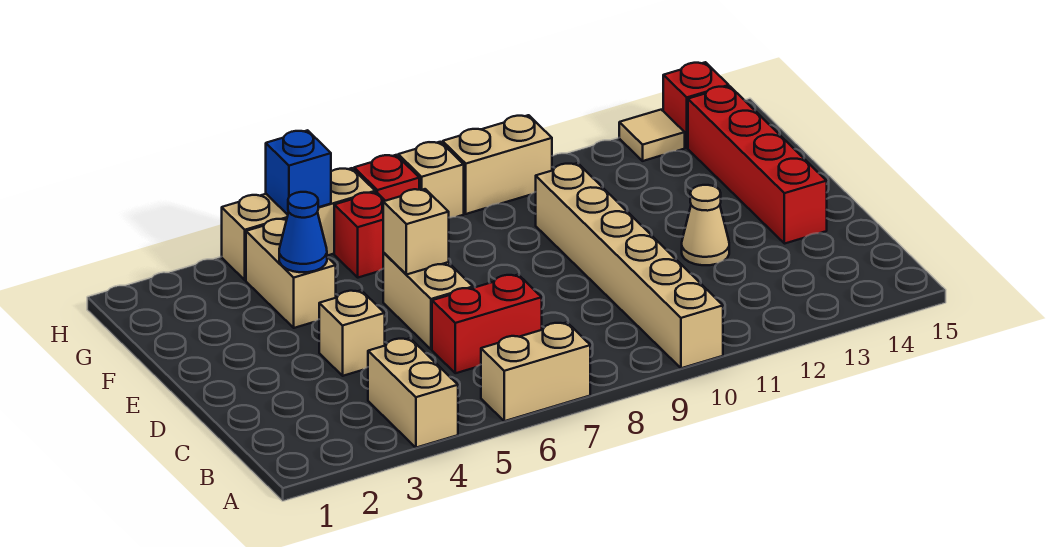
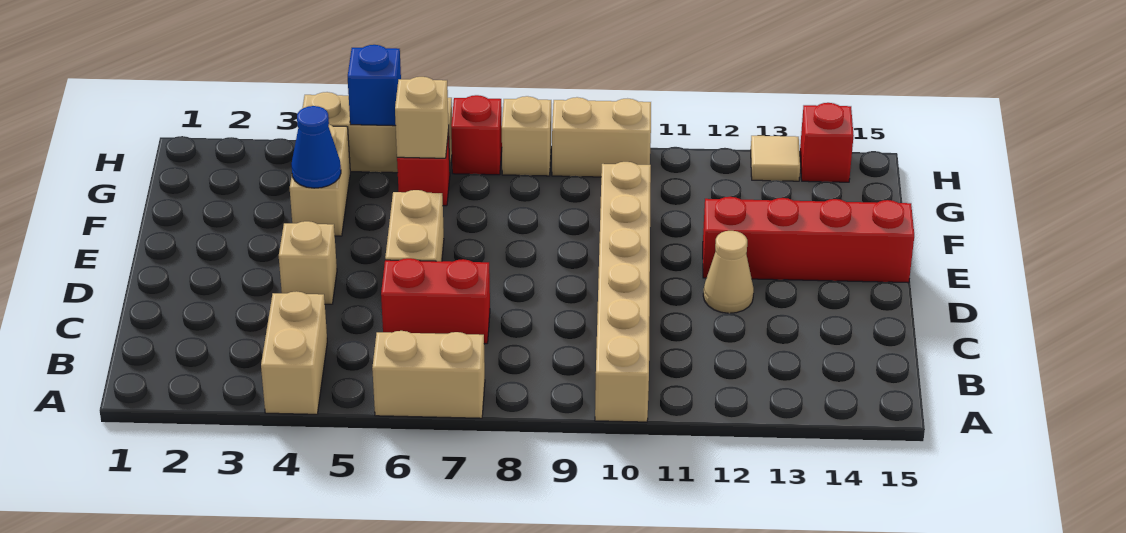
red brick D14:G14 level 1 -> red brick E12:E15 level 1
tan brick E6 level 2 -> tan brick G6 level 2

